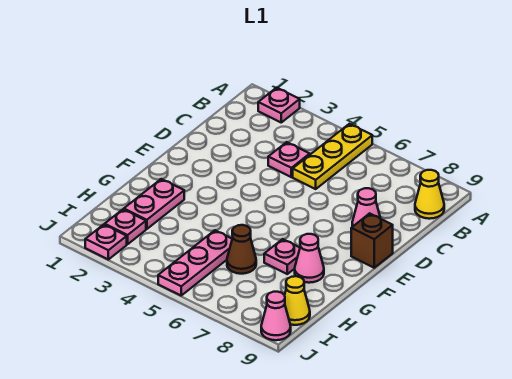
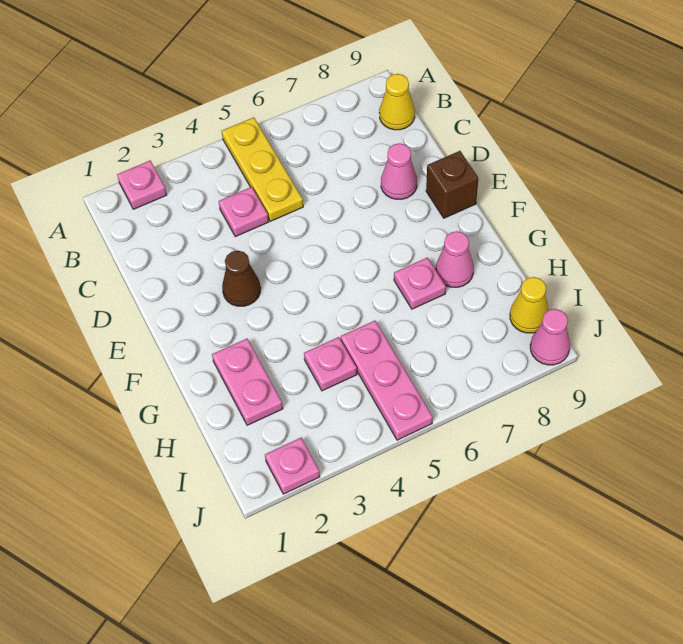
brown cone H6 level 1 -> brown cone E3 level 1
pink plate I2 level 1 -> pink plate H4 level 1

